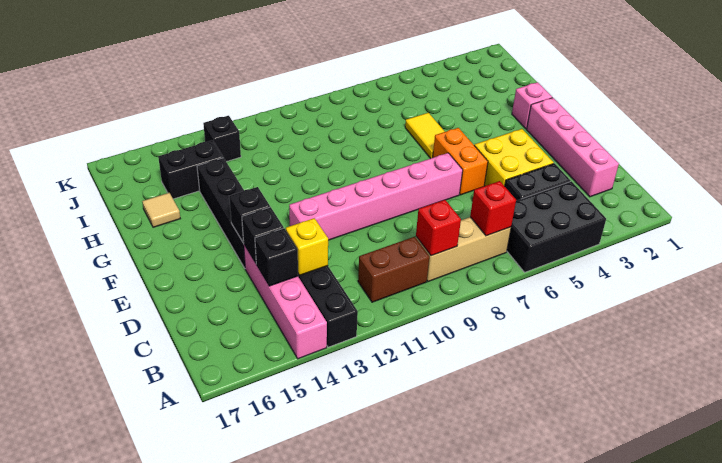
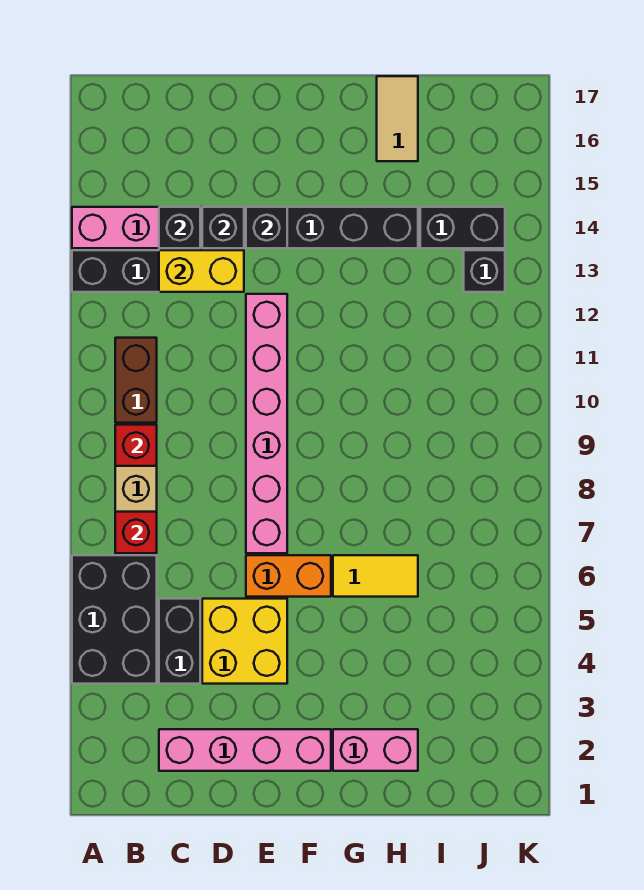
yellow brick C13 level 2 -> yellow brick C13:D13 level 2
pink brick G2 level 1 -> pink brick G2:H2 level 1
tan tile H16 level 1 -> tan tile H16:H17 level 1
black brick I14:I15 level 1 -> black brick I14:J14 level 1

